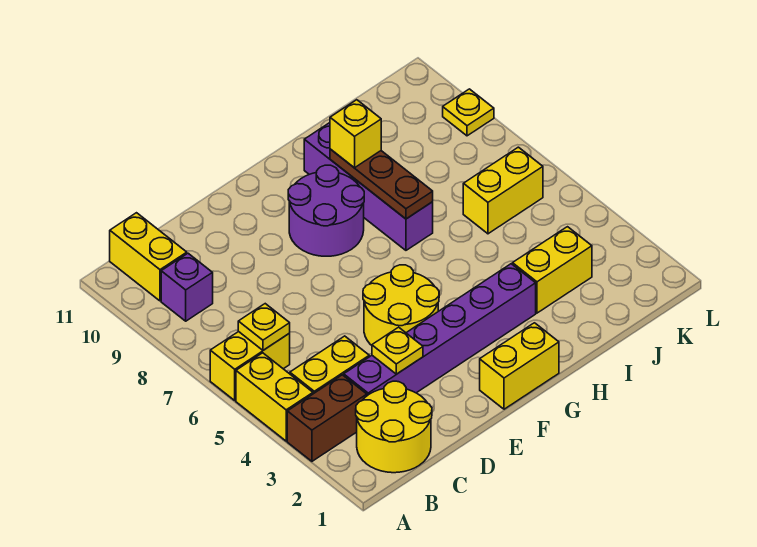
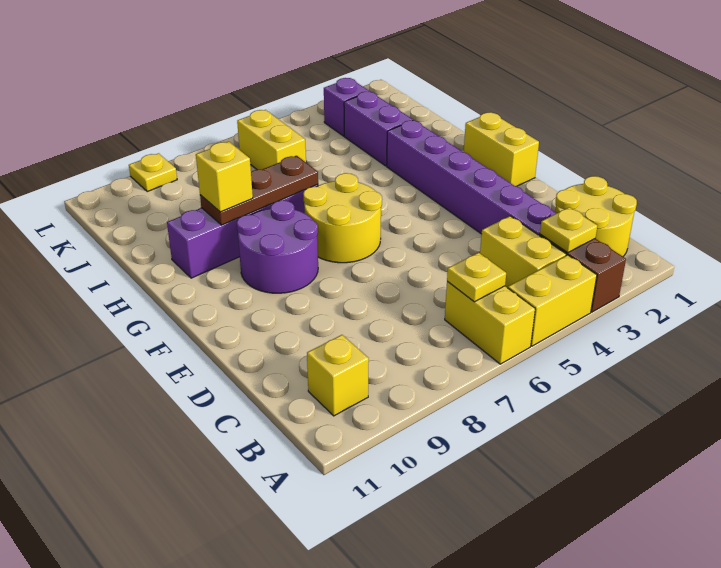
purple brick B9 level 1 -> purple brick K3 level 1
yellow brick B10:B11 level 1 -> yellow brick B10 level 1
yellow plate D3 level 2 -> yellow plate B3 level 2
yellow round brick E4:F5 level 1 -> yellow round brick F6:G7 level 1
yellow brick I3:J3 level 1 -> purple brick I3:J3 level 1

